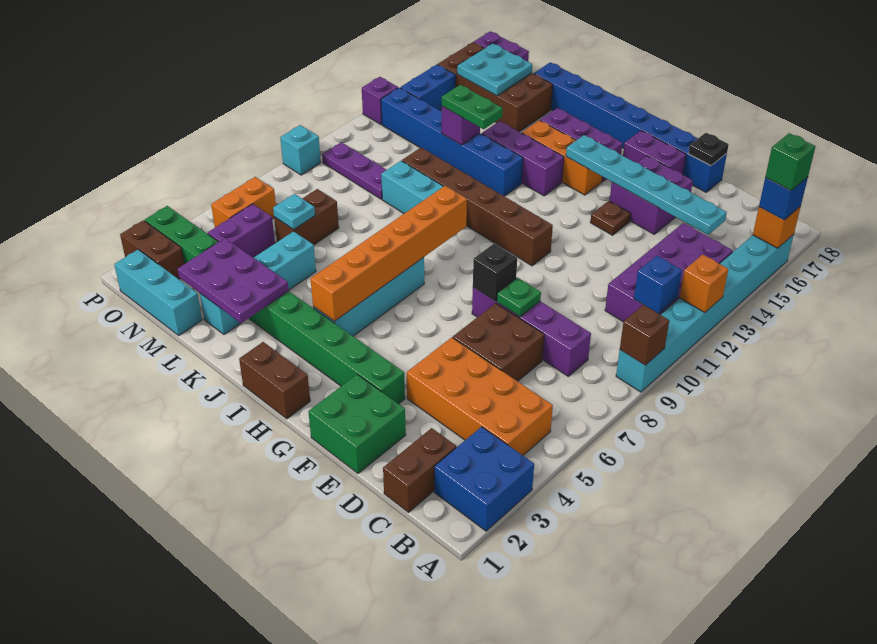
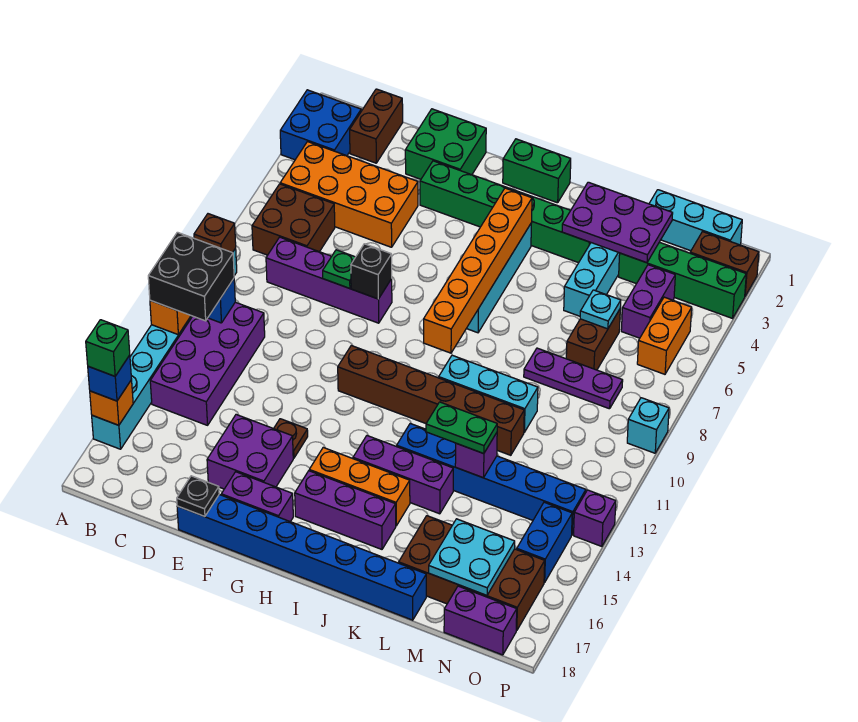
none -> black brick A11:B12 level 3
cyan plate C15:H15 level 2 -> none
brown brick D6:E7 level 1 -> brown brick B6:C7 level 1
brown brick H1:I1 level 1 -> green brick H1:I1 level 1
purple plate M10:O10 level 1 -> purple plate L8:N8 level 1

